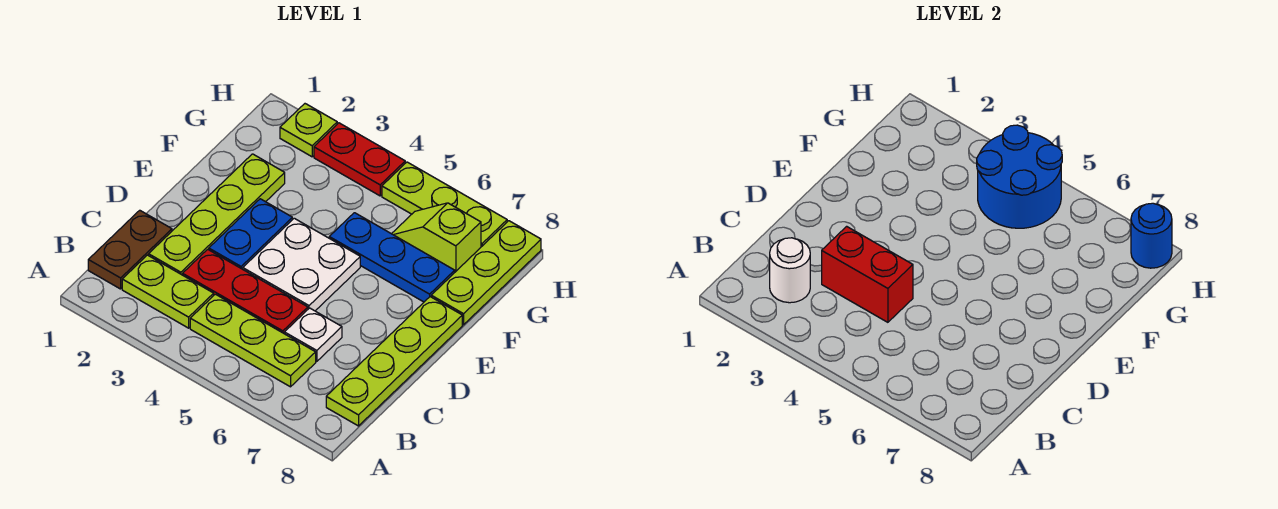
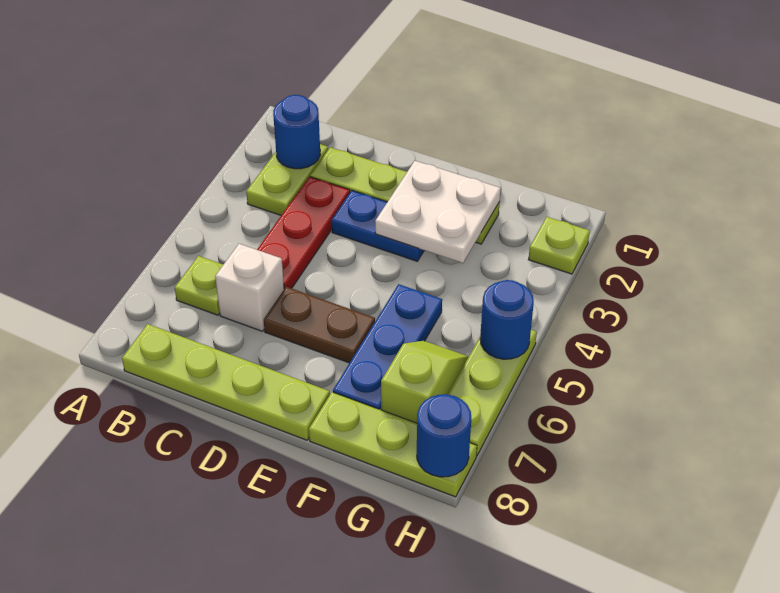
brown plate B1:C1 level 1 -> brown plate D6:E6 level 1
white round brick B2 level 2 -> blue round brick B2 level 2
lime plate B4:B6 level 1 -> lime plate B6 level 1
red brick C3:C4 level 2 -> none
white plate C6 level 1 -> white brick C6 level 1
white plate D4:E5 level 1 -> white plate E2:F3 level 2
blue round brick G4:H5 level 2 -> blue round brick H5 level 2
red plate H3:H4 level 1 -> none

